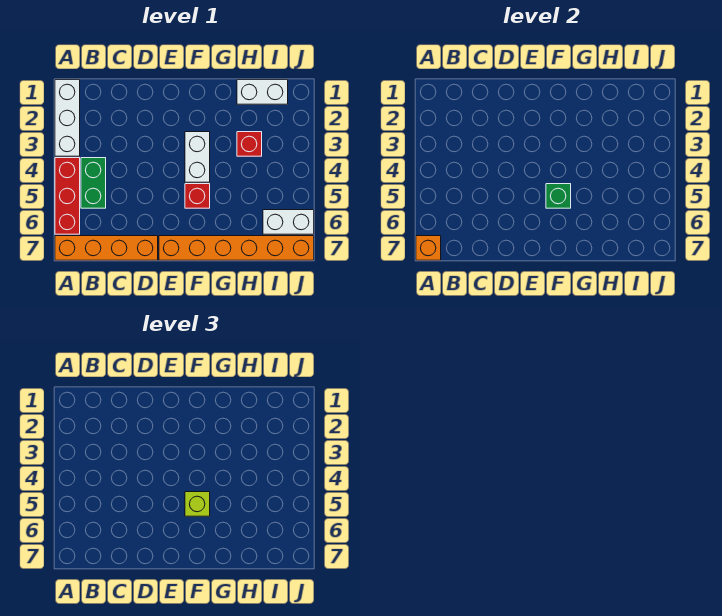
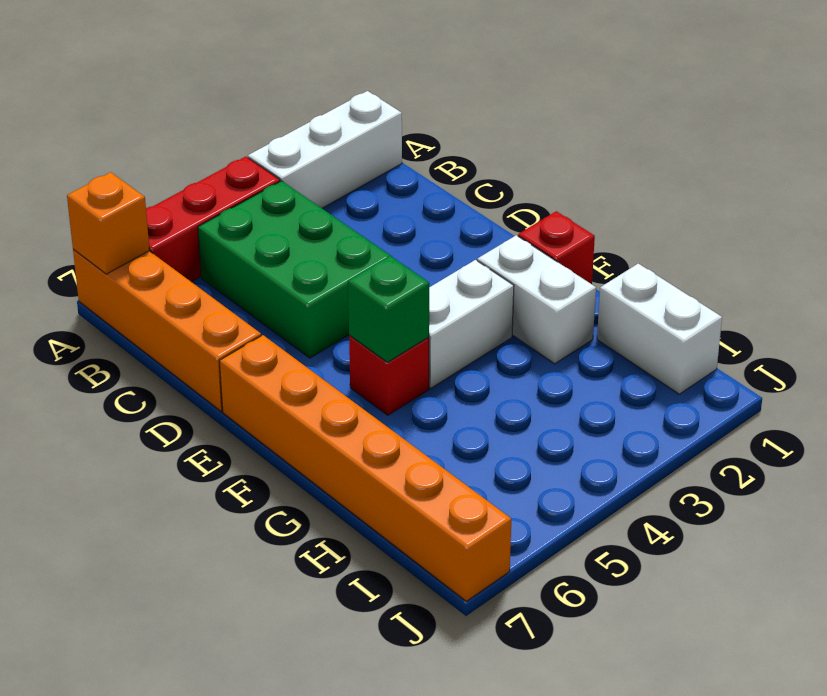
green brick B4:B5 level 1 -> green brick B4:D5 level 1
lime brick F5 level 3 -> none
red brick H3 level 1 -> red brick F1 level 1
white brick I6:J6 level 1 -> white brick F2:G2 level 1

